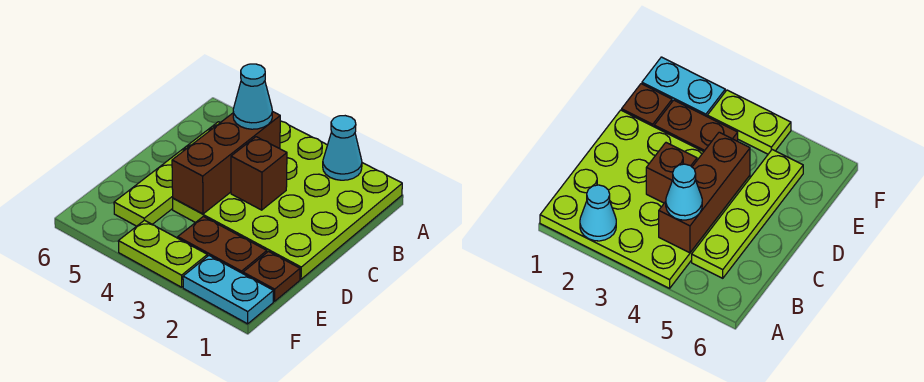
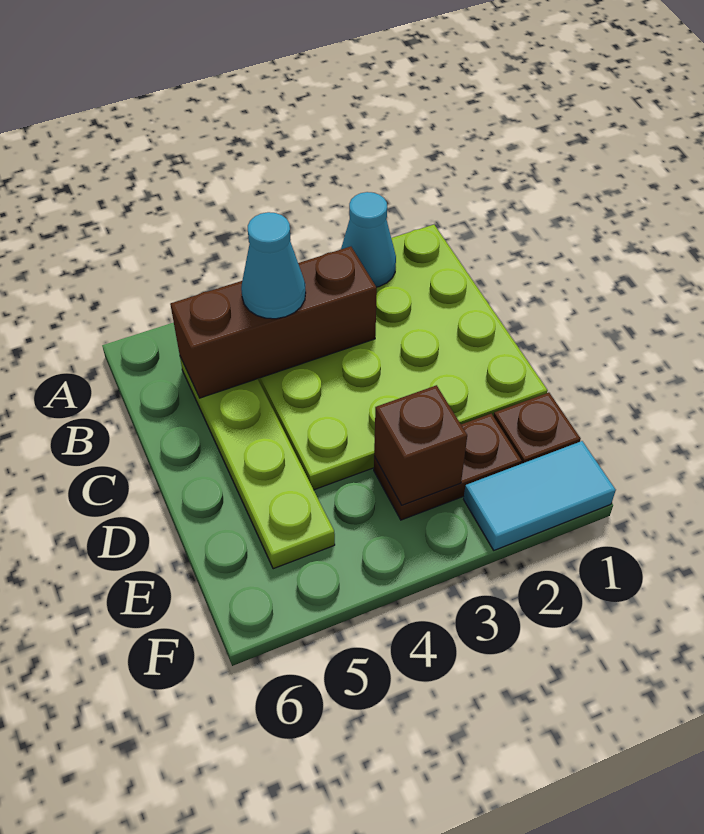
brown brick B4:D4 level 2 -> brown brick B3:B5 level 2
brown brick C3 level 2 -> brown brick E3 level 2
cyan plate F1:F2 level 1 -> cyan tile F1:F2 level 1
lime plate F3:F4 level 1 -> none

